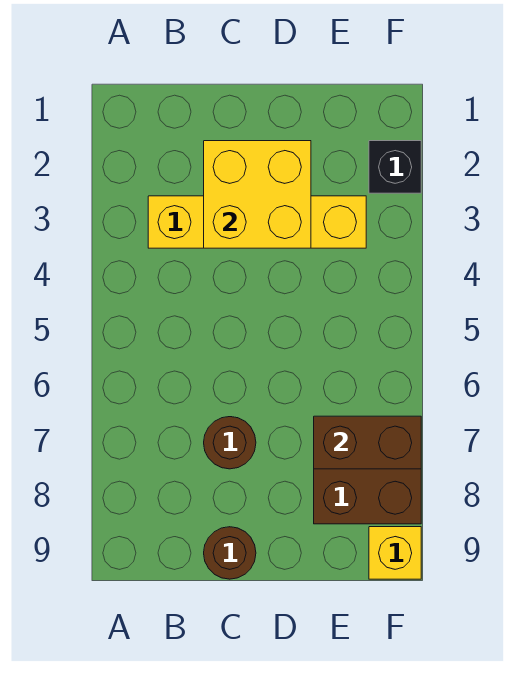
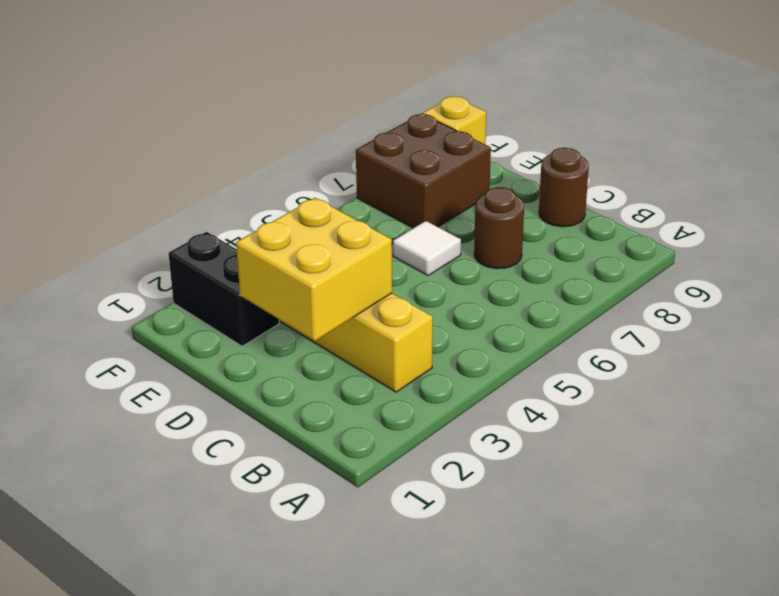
none -> white tile D6 level 1
brown brick E7:F7 level 2 -> none
black brick F2 level 1 -> black brick E2:F2 level 1

